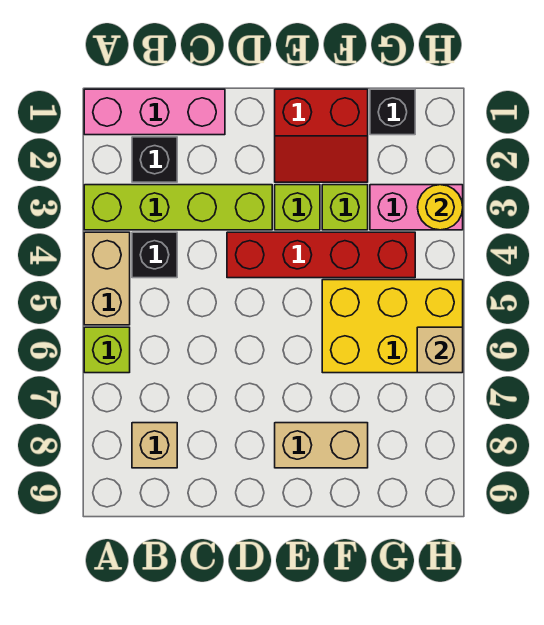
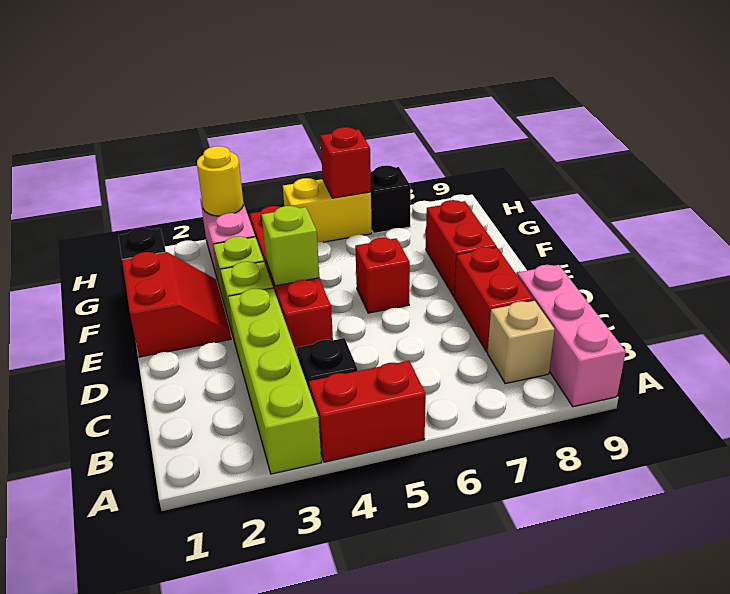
pink brick A1:C1 level 1 -> pink brick A9:C9 level 1
tan brick A4:A5 level 1 -> red brick A4:A5 level 1
lime brick A6 level 1 -> lime brick E4 level 2
black brick B2 level 1 -> black brick H7 level 1
none -> red brick C8:D8 level 1
none -> red brick E6 level 1
tan brick E8:F8 level 1 -> red brick E8:F8 level 1
yellow brick F5:H6 level 1 -> yellow brick H5:H6 level 1
tan brick H6 level 2 -> red brick H6 level 2

